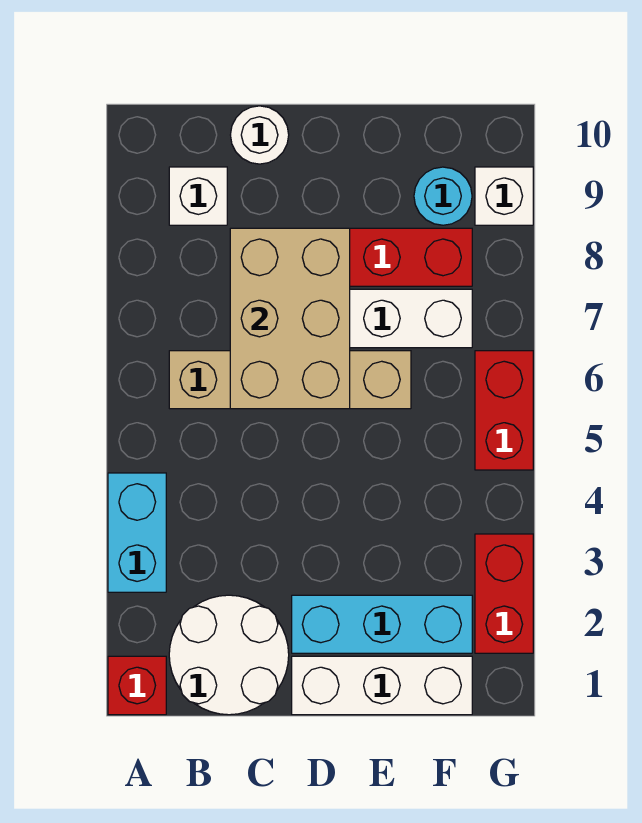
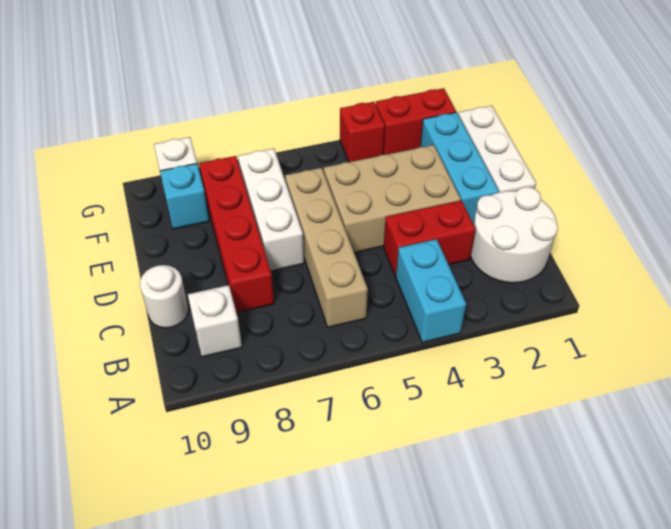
red brick A1 level 1 -> red brick G4 level 1
cyan brick A3:A4 level 1 -> cyan brick A4:B4 level 1
tan brick C6:D8 level 2 -> tan brick D3:E5 level 1
cyan round brick F9 level 1 -> cyan brick F9 level 1
red brick G5:G6 level 1 -> red brick C3:C4 level 1

